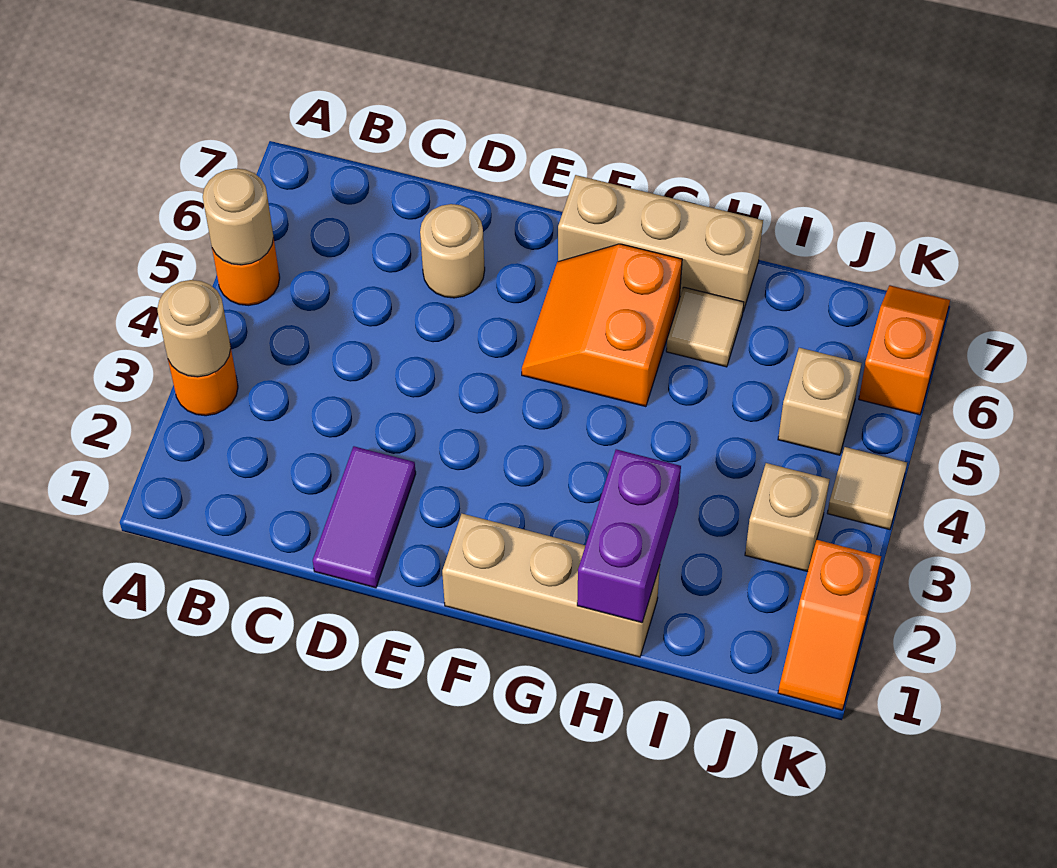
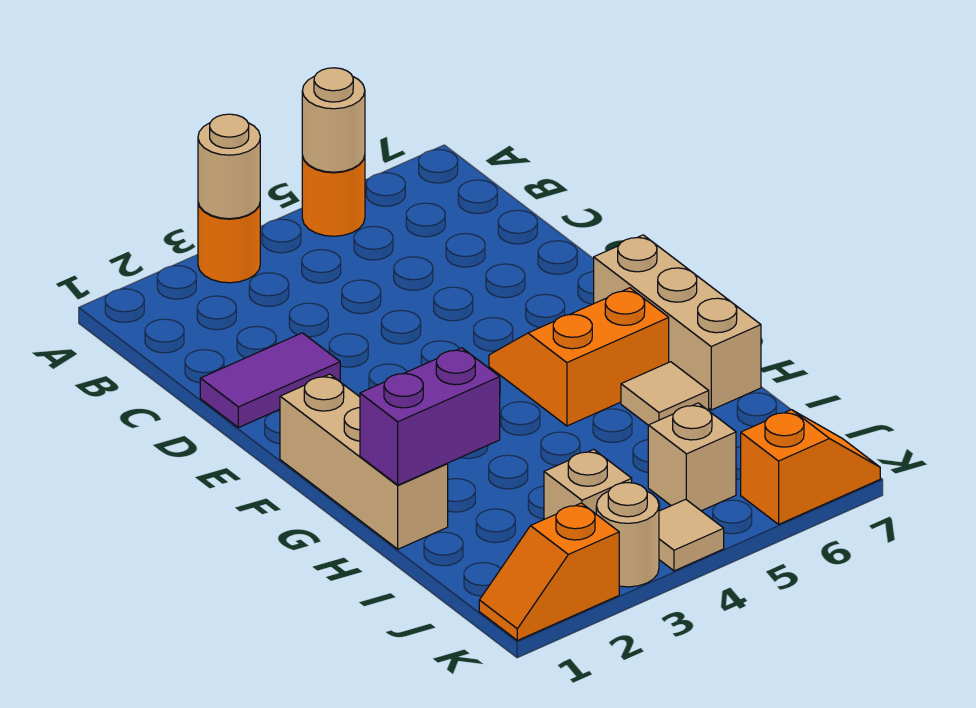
tan round brick D6 level 1 -> tan round brick K3 level 1

